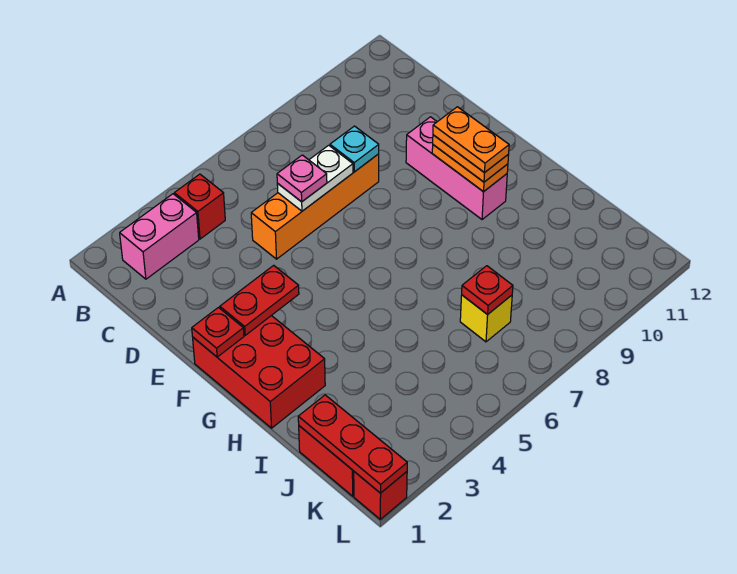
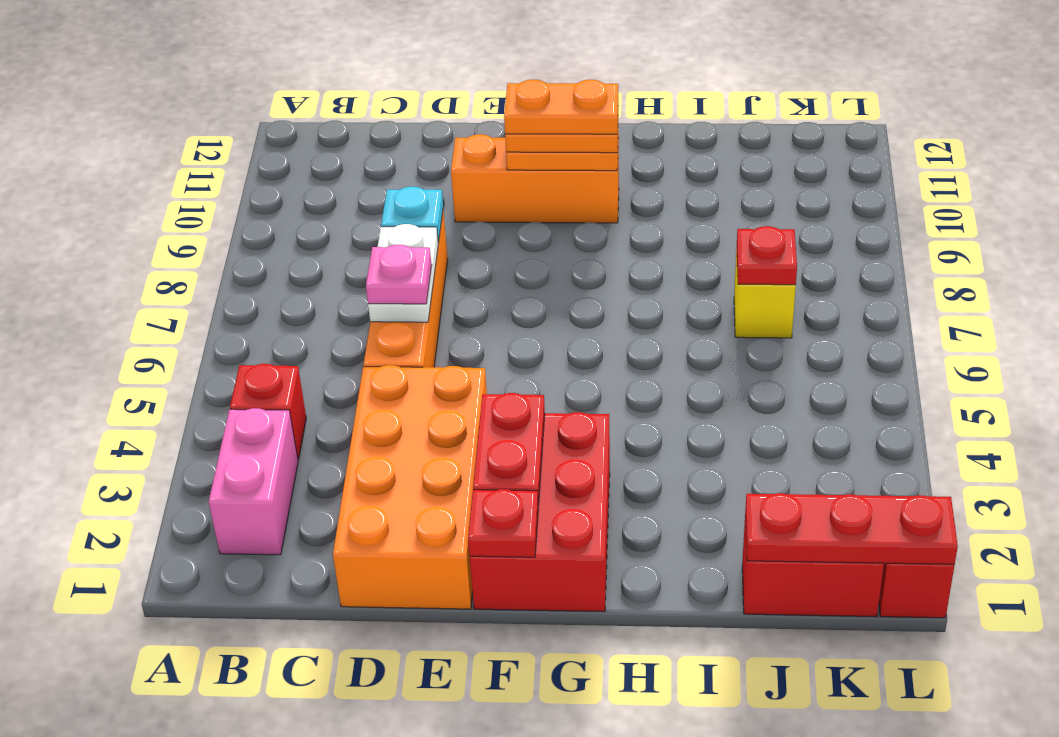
none -> orange brick D1:E4 level 1
pink brick E10:G10 level 1 -> orange brick E10:G10 level 1
red brick F1:H2 level 1 -> red brick F1:G3 level 1

